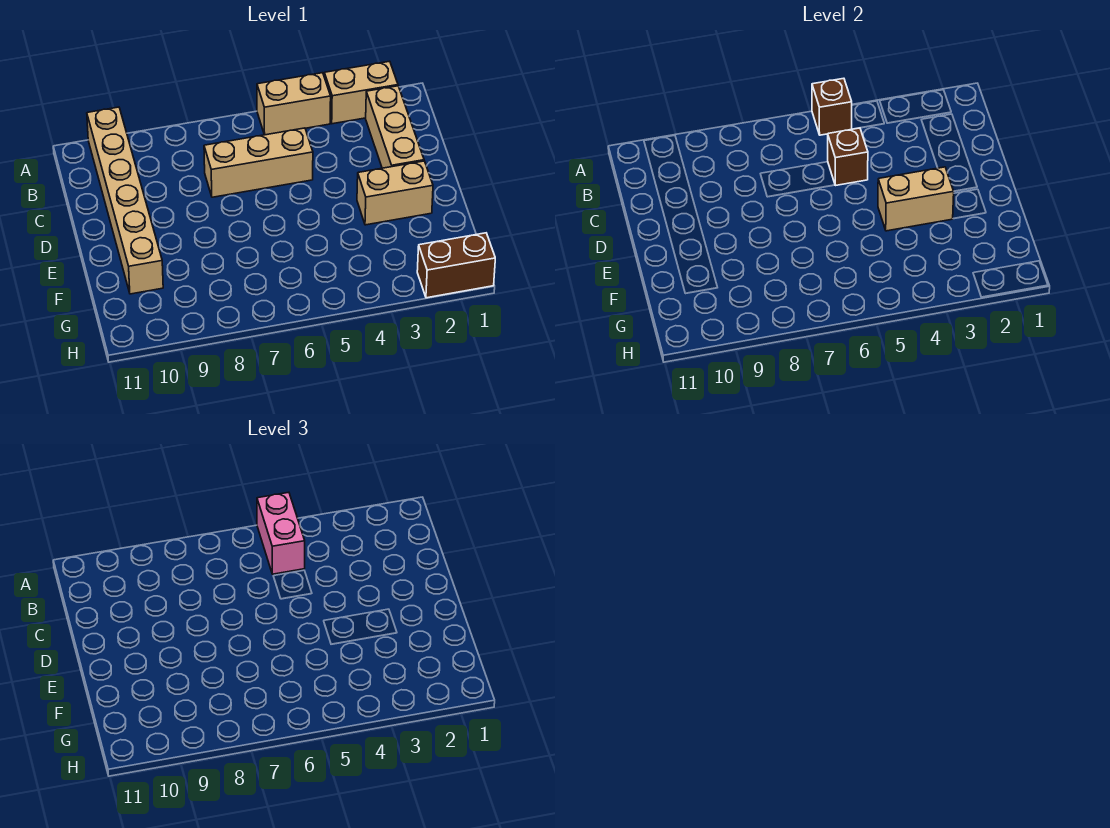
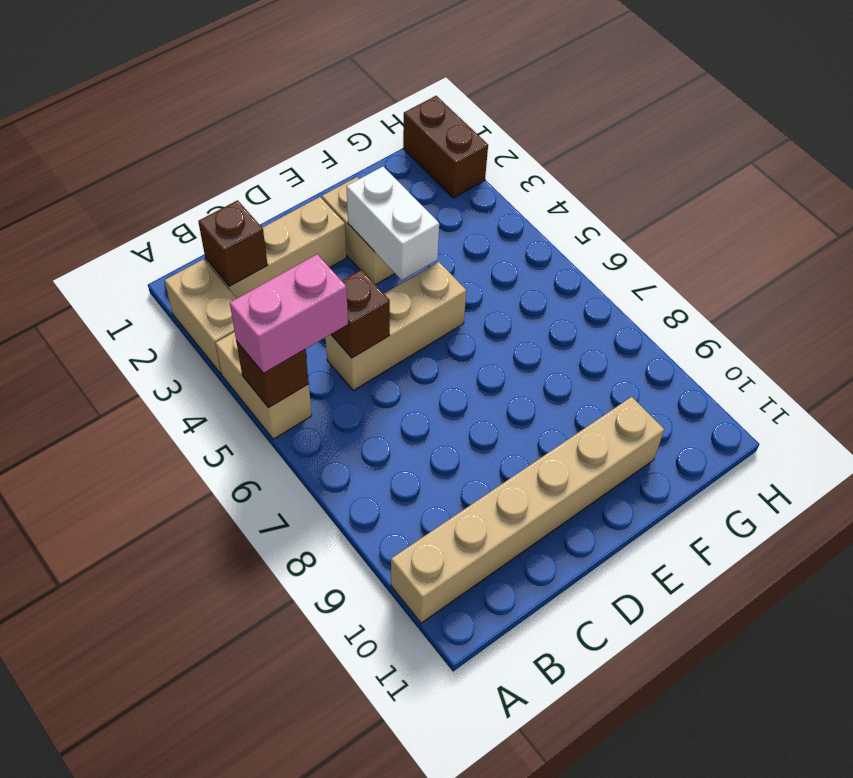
none -> brown brick B2 level 2
tan brick C5:C7 level 1 -> tan brick C5:E5 level 1
tan brick E3:E4 level 2 -> white brick E3:E4 level 2

